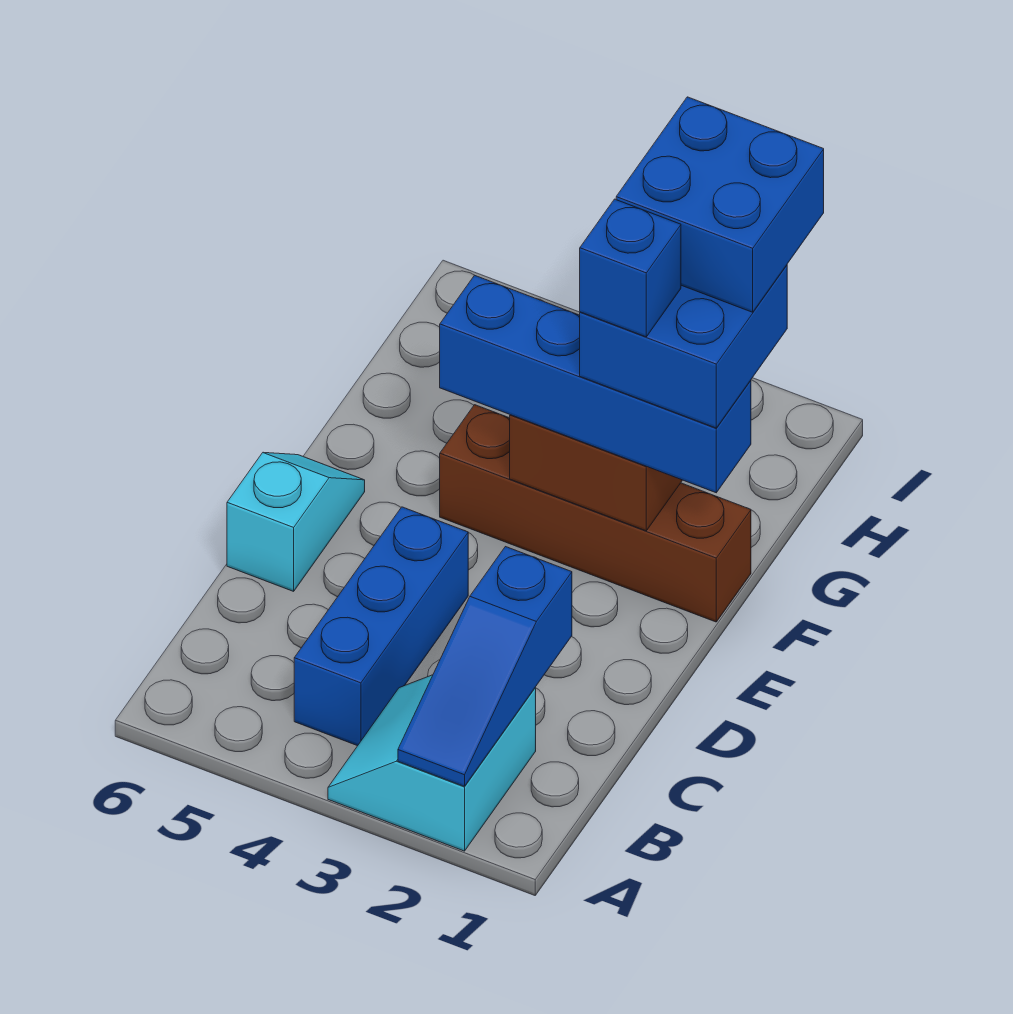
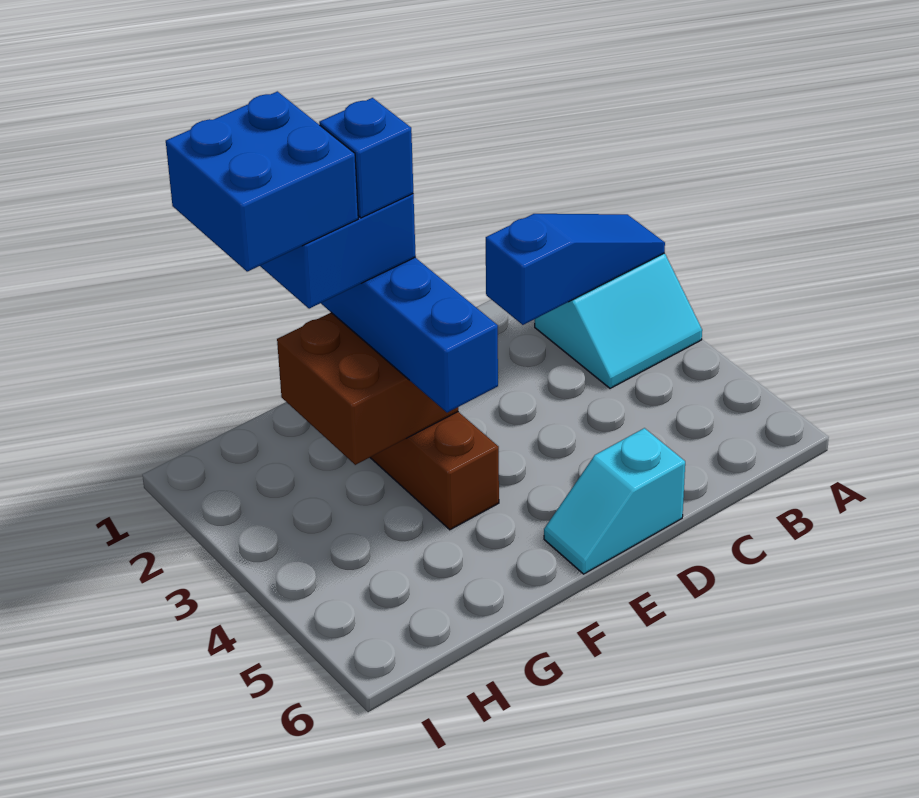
blue brick B4:D4 level 1 -> none

